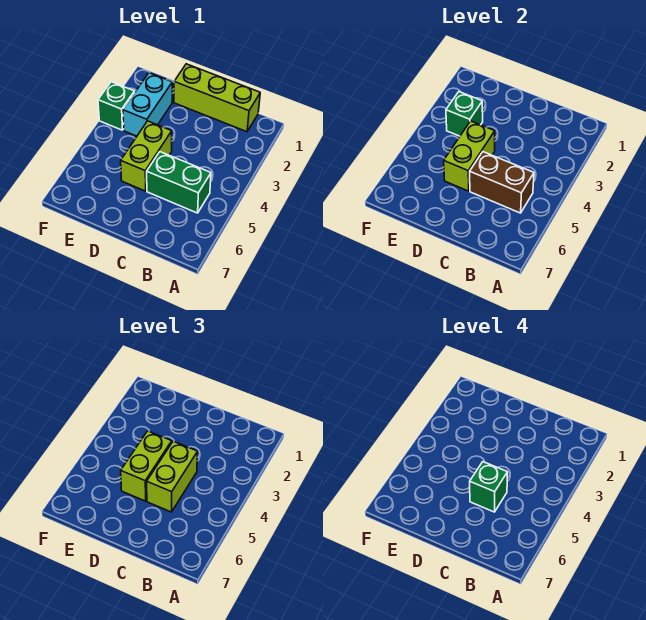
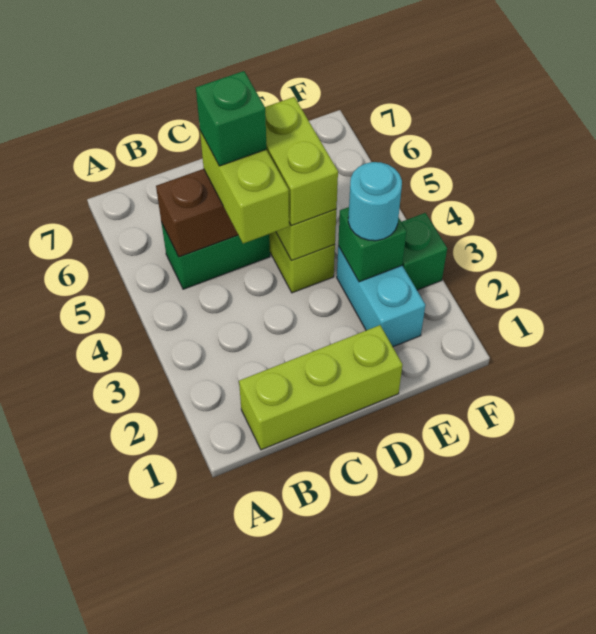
none -> cyan round brick E3 level 3

